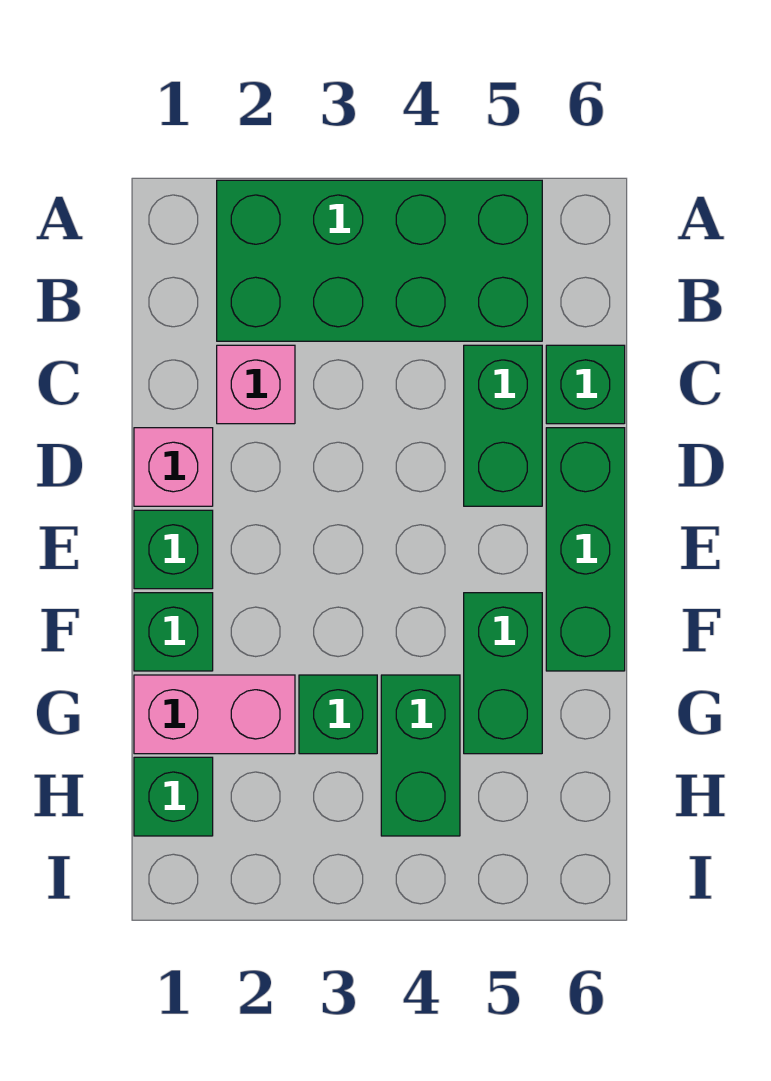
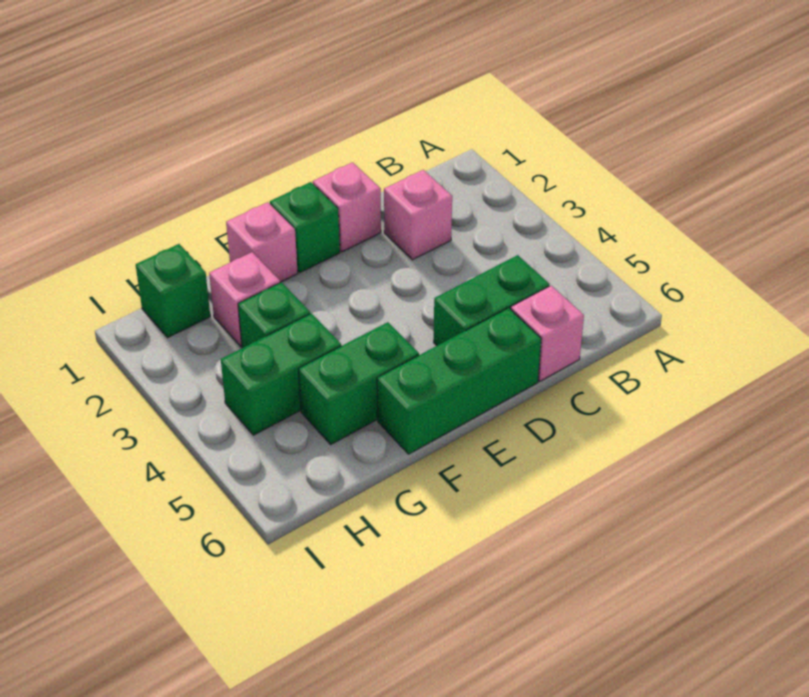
green brick A2:B5 level 1 -> none
green brick C6 level 1 -> pink brick C6 level 1
green brick F1 level 1 -> pink brick F1 level 1
pink brick G1:G2 level 1 -> pink brick G2 level 1

